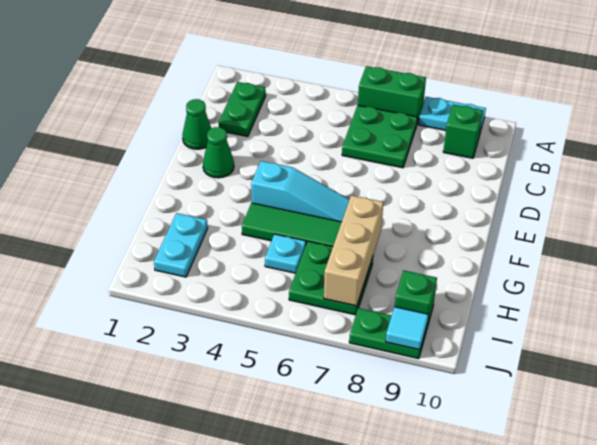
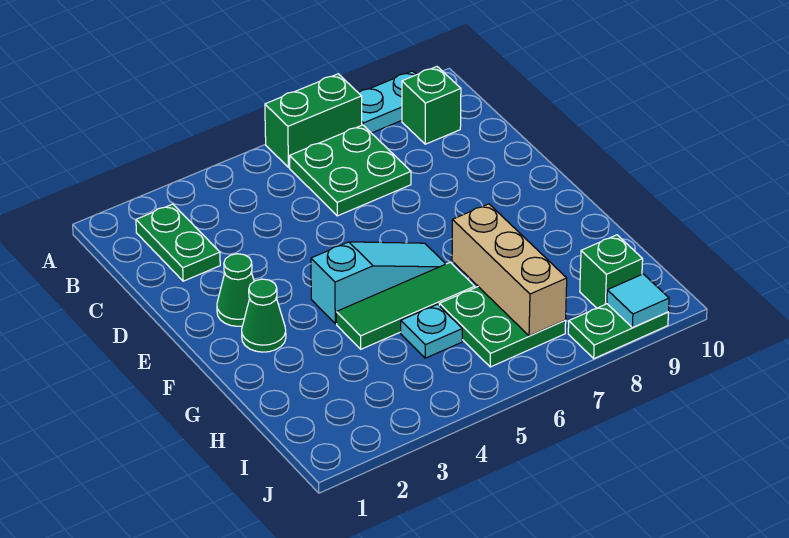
green cone D1 level 1 -> green cone F2 level 1
cyan plate H2:I2 level 1 -> none

